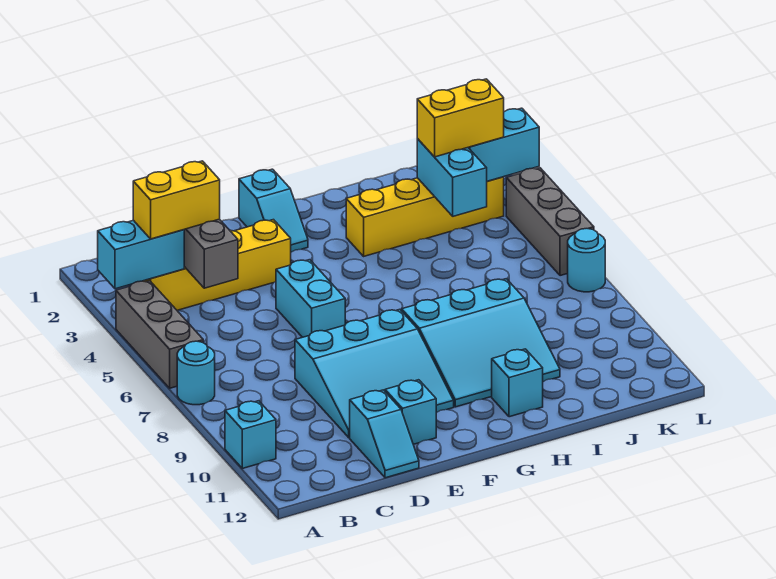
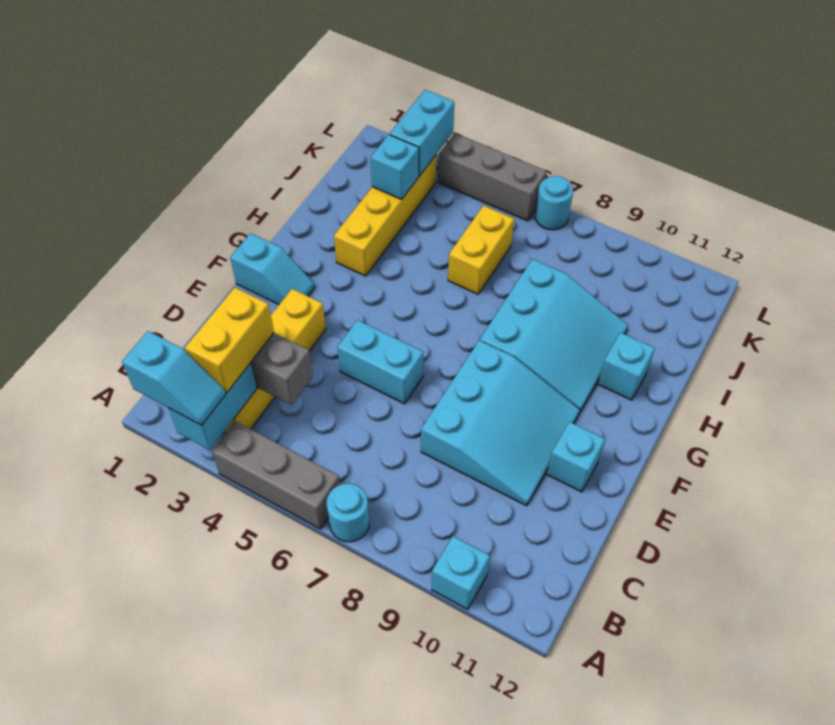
cyan slope D11:D12 level 1 top 11 -> cyan slope A2:A3 level 3 top 2
cyan brick J3:J4 level 2 -> cyan brick J3 level 2
yellow brick J3:K3 level 3 -> yellow brick I6:J6 level 1

